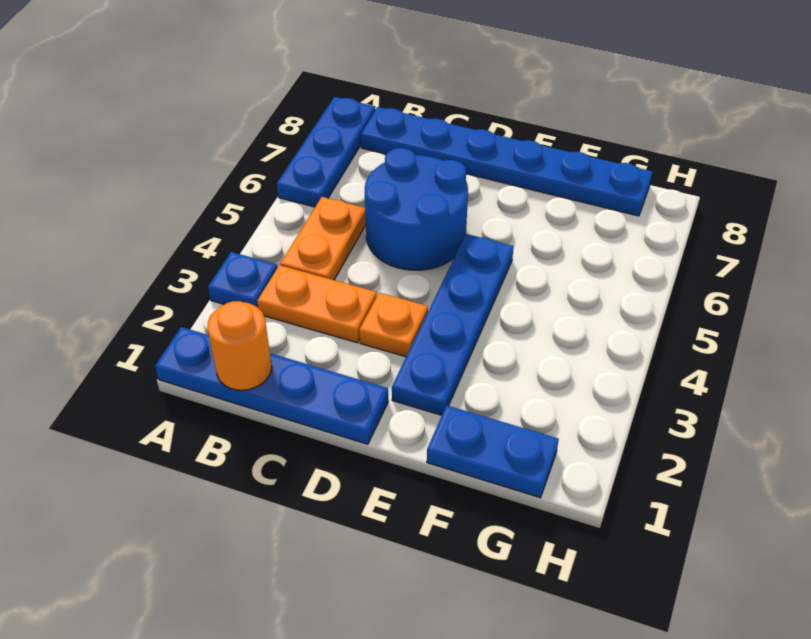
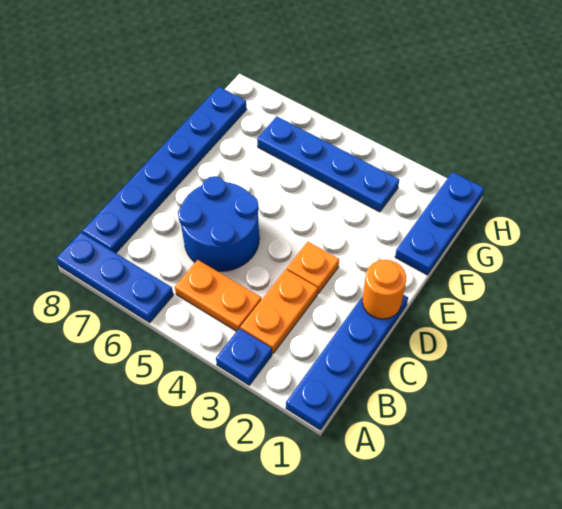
orange round brick B1 level 2 -> orange round brick D1 level 2
blue plate E2:E5 level 1 -> blue plate G3:G6 level 1
blue plate F1:G1 level 1 -> blue plate F1:H1 level 1

